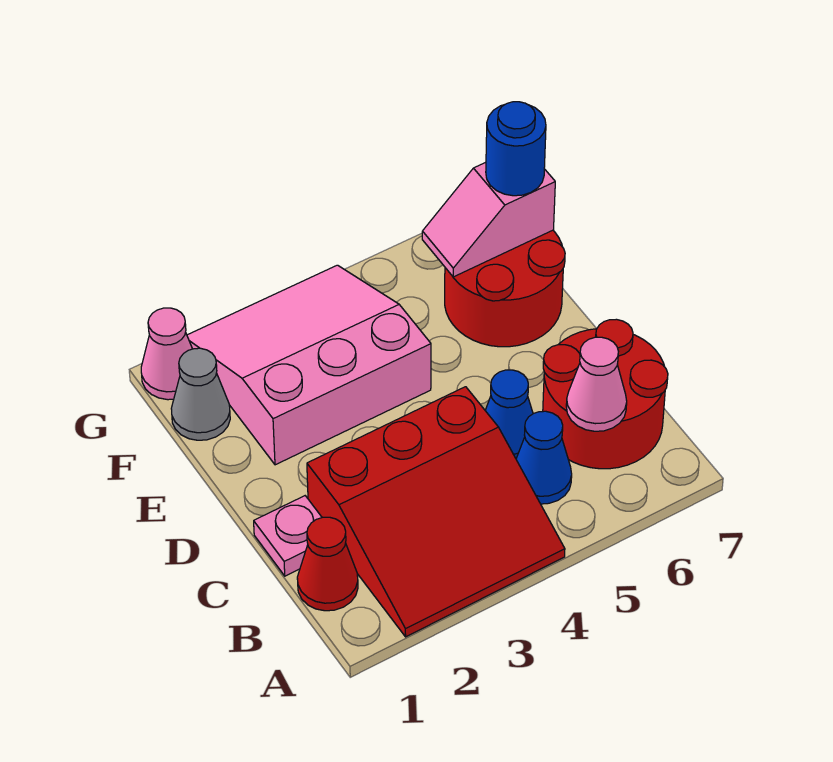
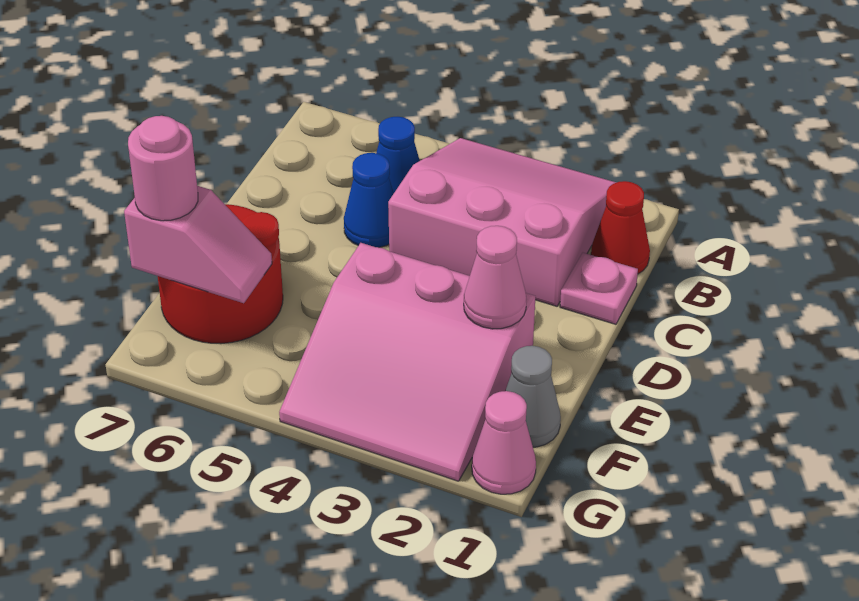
red slope A2:C4 level 1 top C -> pink slope A2:C4 level 1 top C
red round brick B6:C7 level 1 -> none
pink cone B6 level 2 -> pink cone E2 level 2
blue round brick F7 level 3 -> pink round brick F7 level 3

